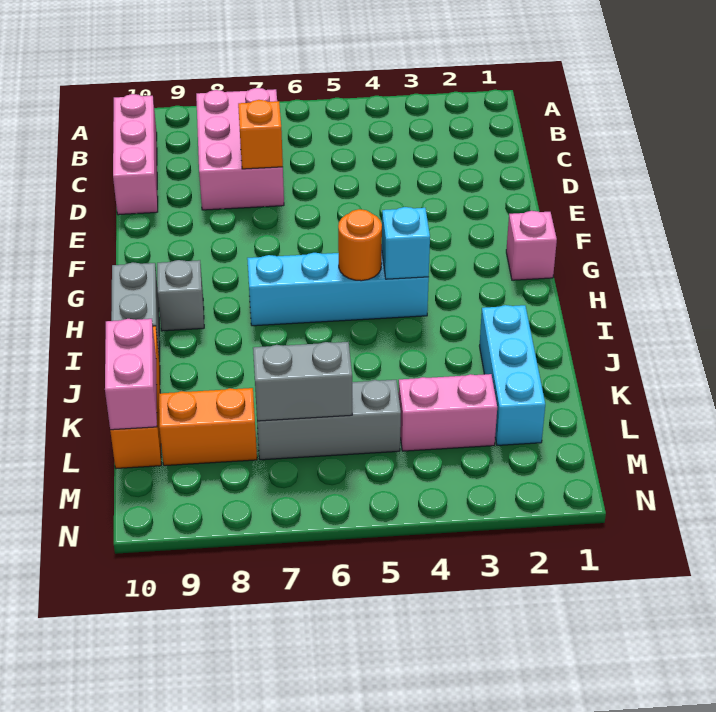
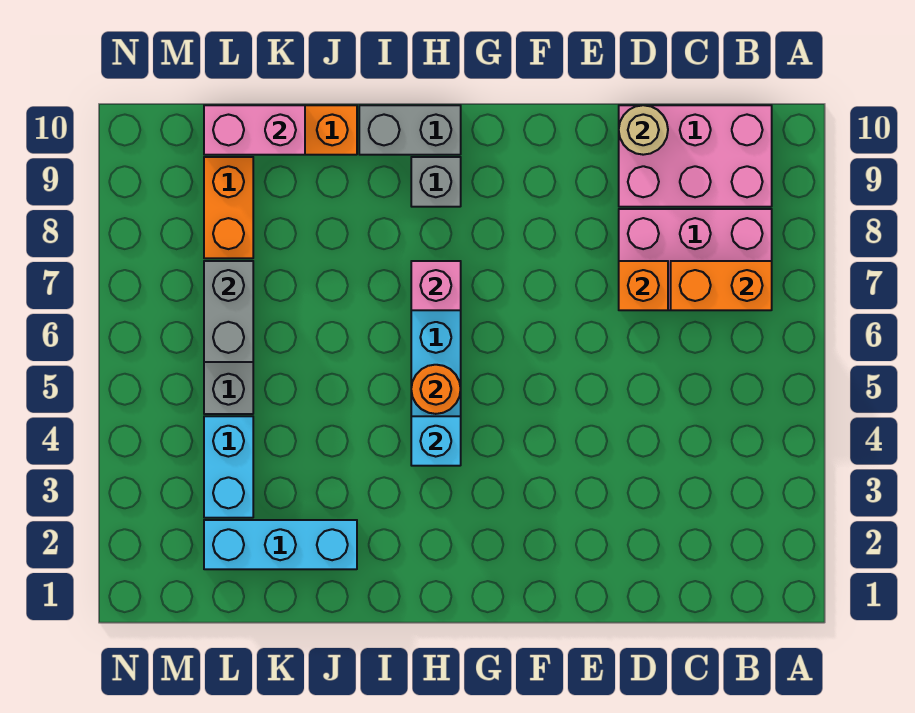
none -> orange brick B7:C7 level 2
pink brick B10:D10 level 1 -> pink brick B9:D10 level 1
none -> tan round brick D10 level 2
pink brick G1 level 1 -> pink brick H7 level 2
pink brick L3:L4 level 1 -> cyan brick L3:L4 level 1

